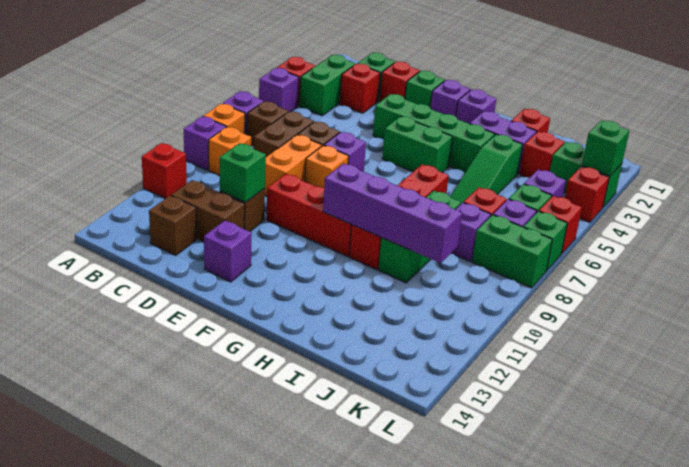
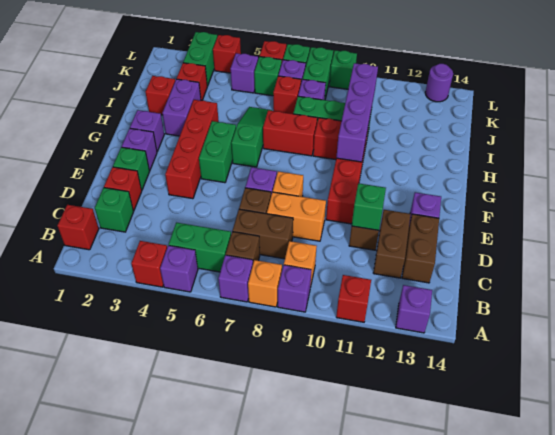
none -> purple brick A13 level 1
green brick B3:B4 level 1 -> green brick B5:B6 level 1
red brick C3 level 1 -> red brick B1 level 1
brown brick C13 level 1 -> brown brick C13:D13 level 1
green brick E4:H4 level 1 -> red brick E4:H4 level 1
green slope I4:I6 level 1 top 4 -> green slope G6:I6 level 1 top G
green brick L3 level 2 -> green brick L9 level 1
none -> purple round brick L13 level 1

